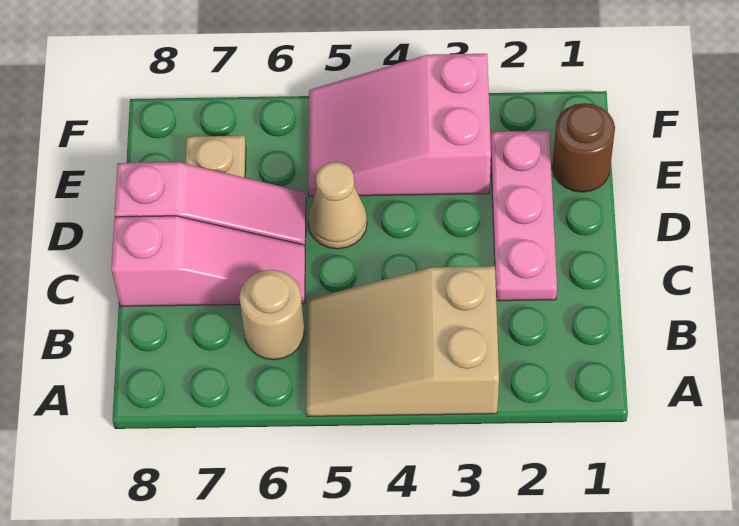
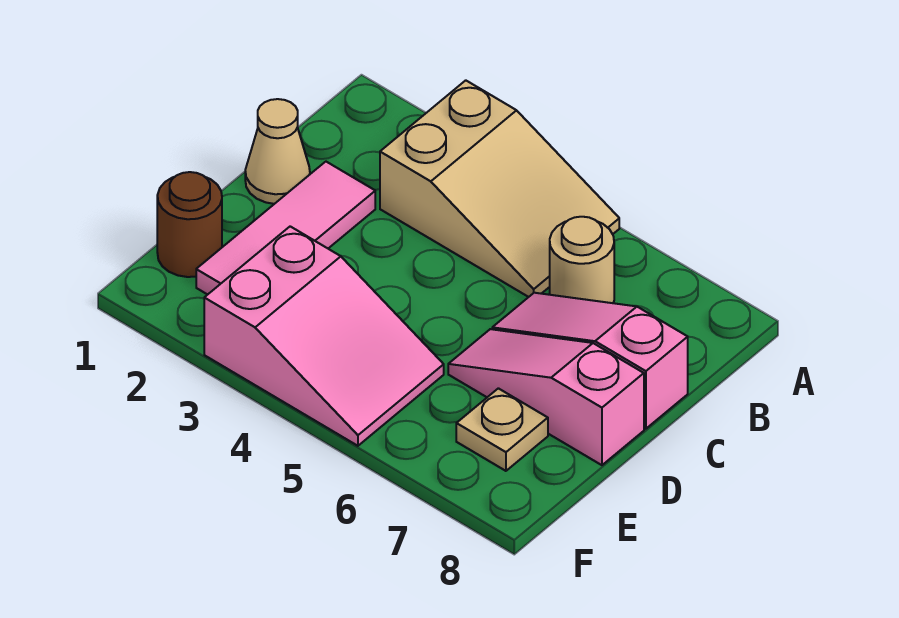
pink plate C2:E2 level 1 -> pink tile C2:E2 level 1
tan cone D5 level 1 -> tan cone C1 level 1

